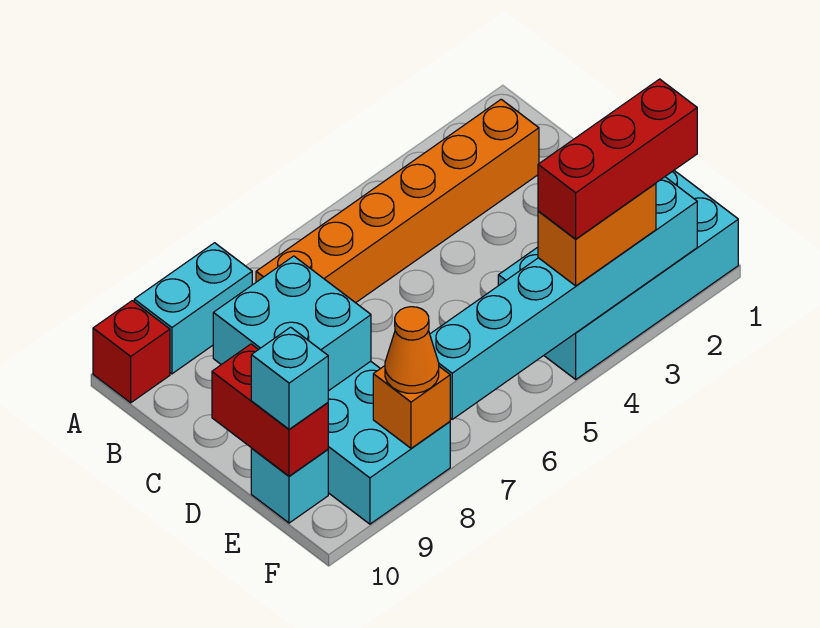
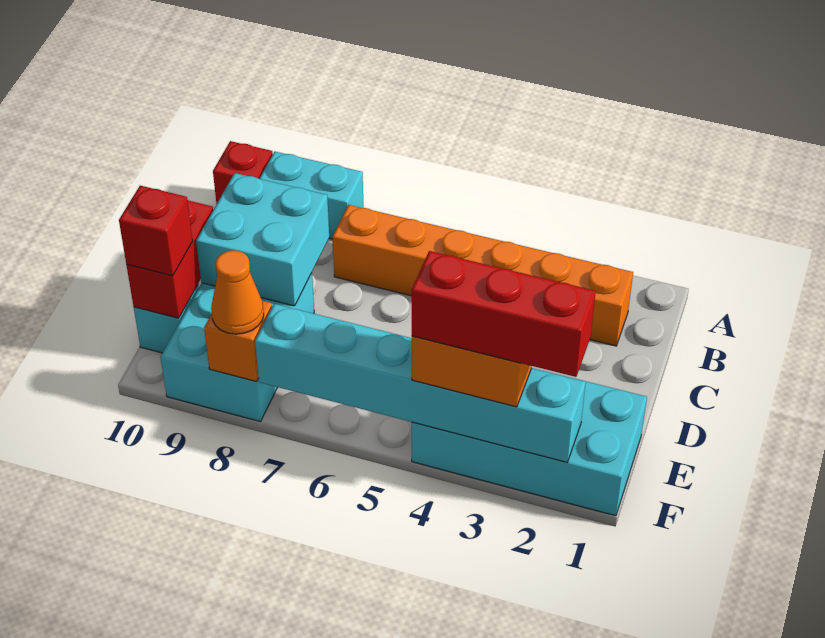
cyan brick E10 level 3 -> red brick E10 level 3

